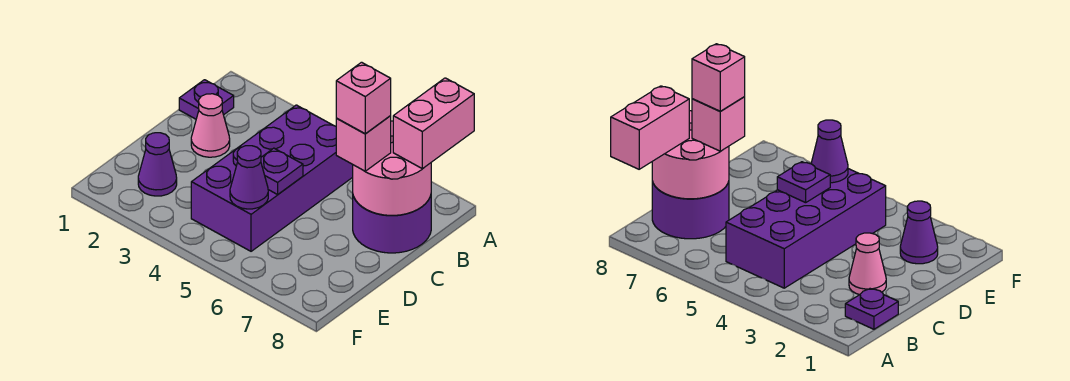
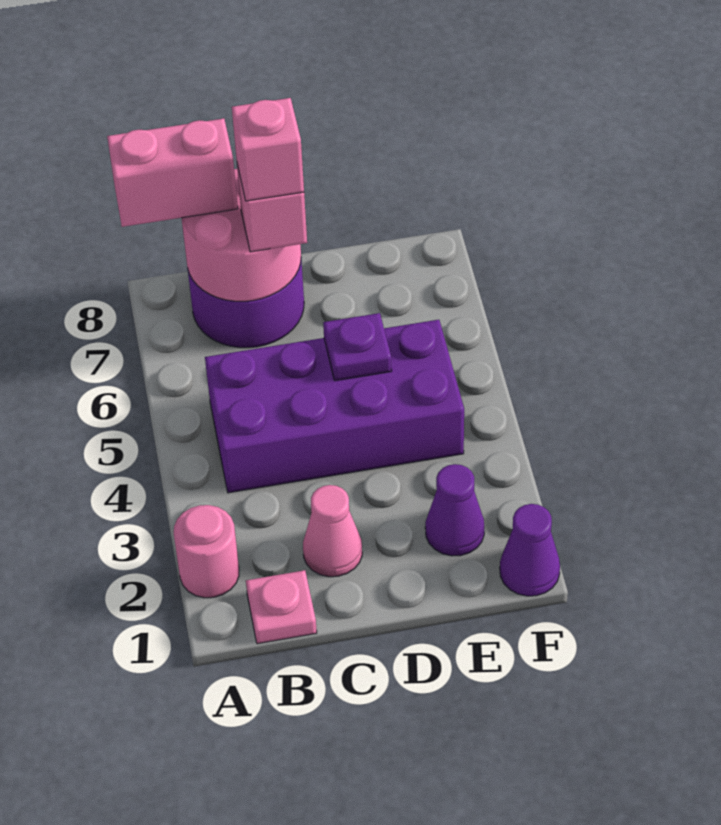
none -> pink round brick A2 level 1
purple plate B1 level 1 -> pink plate B1 level 1
purple cone E5 level 2 -> purple cone F1 level 1

